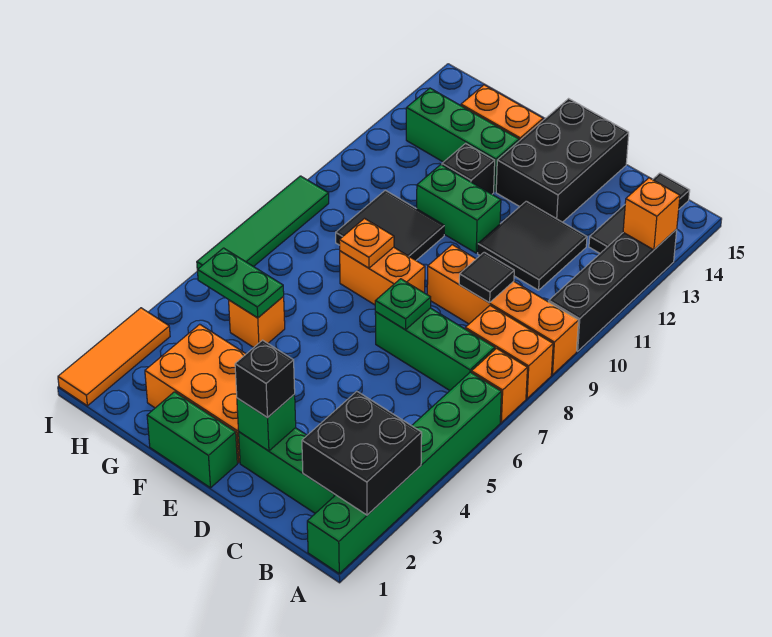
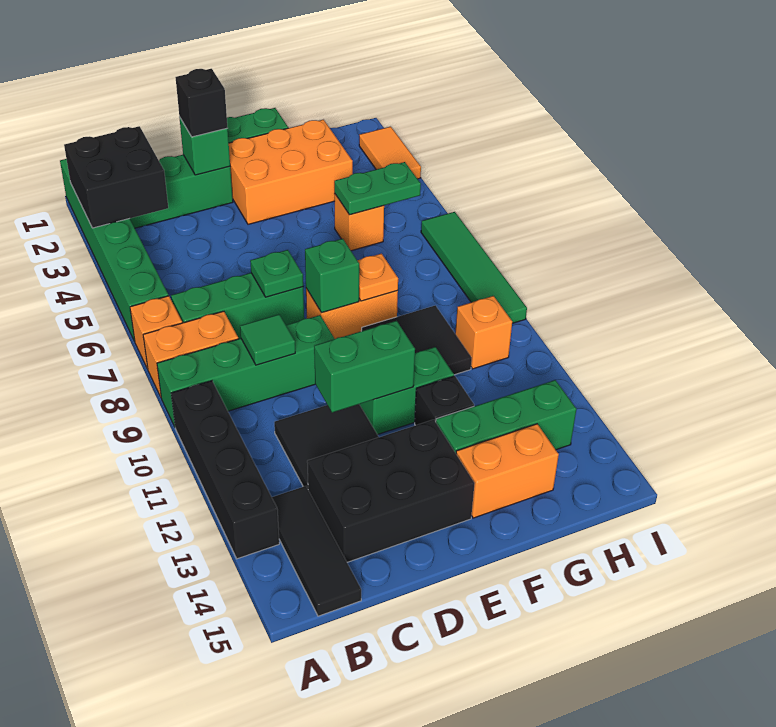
orange brick A9:D9 level 1 -> green brick A9:D9 level 1
orange brick A13 level 2 -> orange brick H10 level 1
black tile C9 level 2 -> green tile C9 level 2
none -> green brick D11:E11 level 2
black brick D13:E15 level 1 -> black brick C13:E14 level 1
none -> green brick E8 level 2
orange tile I1:I3 level 1 -> orange tile I2:I3 level 1

